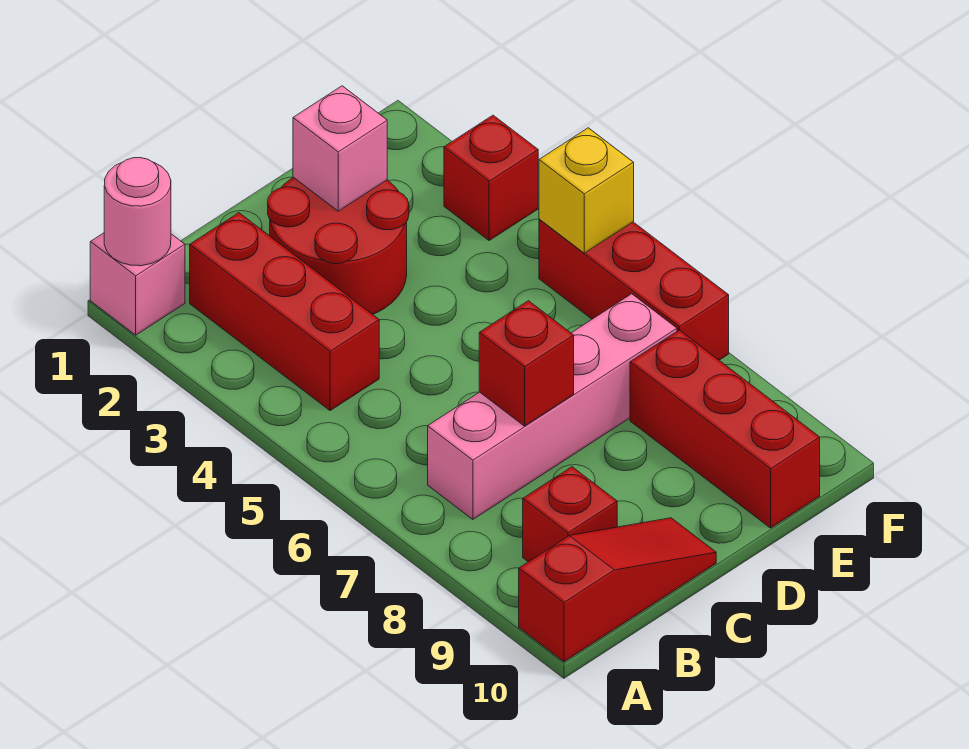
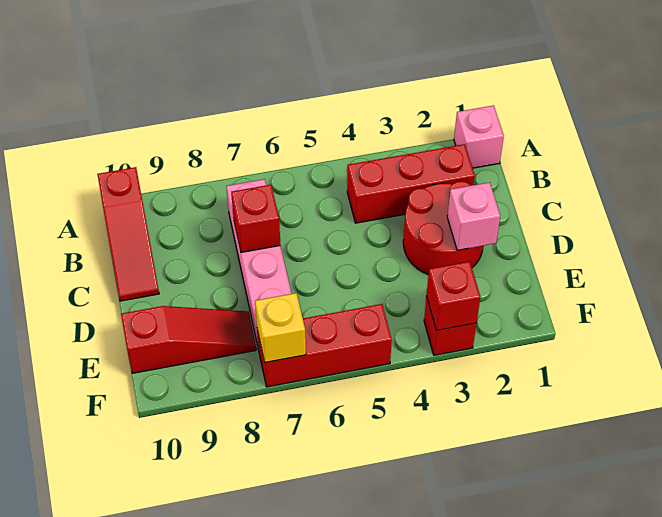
pink round brick A1 level 2 -> none
red brick B9 level 1 -> red brick F3 level 2
red brick E8:E10 level 1 -> red slope E8:E10 level 1 top 10
yellow brick F5 level 2 -> yellow brick F7 level 2

